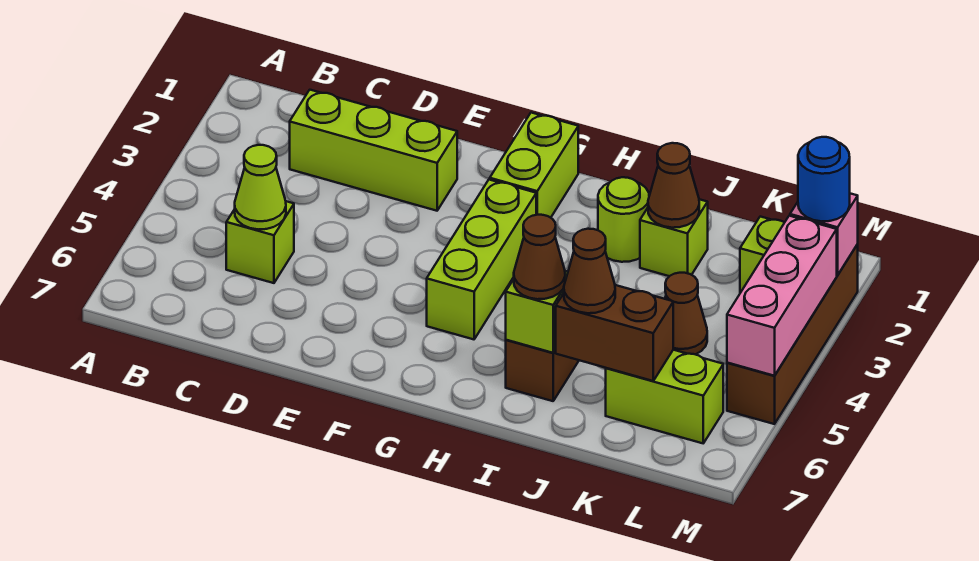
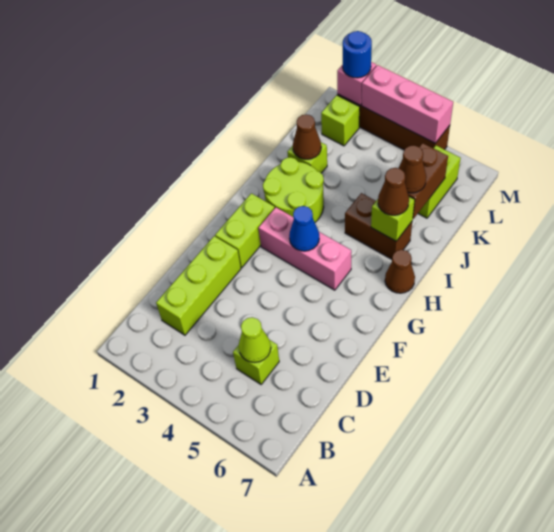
lime brick G1:G2 level 1 -> lime brick F2:G2 level 1
lime brick G3:G5 level 1 -> pink brick G3:G5 level 1
none -> blue cone G4 level 2
lime round brick I2 level 1 -> lime round brick H2:I3 level 1
brown cone K4 level 1 -> brown cone H7 level 1

